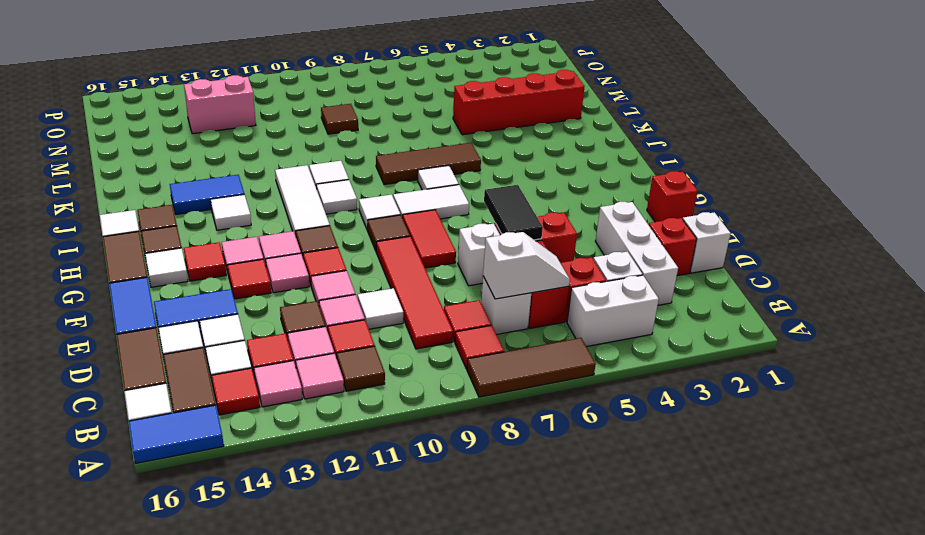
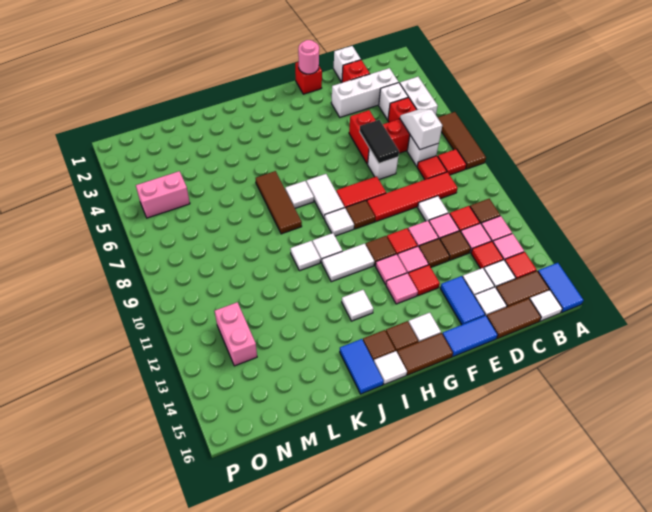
black tile E6:F6 level 2 -> black tile E6:E7 level 2
none -> pink round brick F1 level 2
red tile G14 level 1 -> none
white tile H11:J11 level 1 -> white tile H11:I11 level 1
blue tile J13:J14 level 1 -> blue tile J15:J16 level 1
red brick L2:L5 level 1 -> none
brown tile M9 level 1 -> brown tile E12 level 1
none -> pink brick N5:O5 level 1

